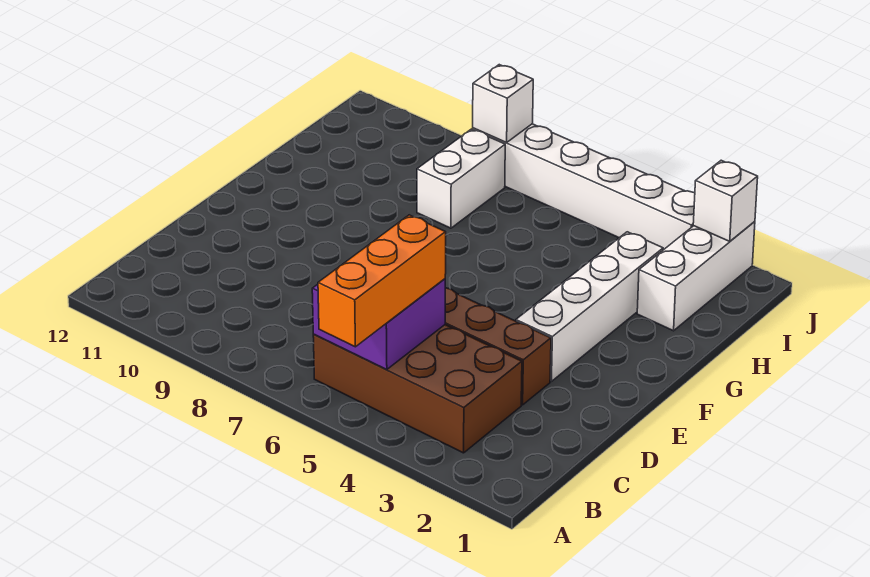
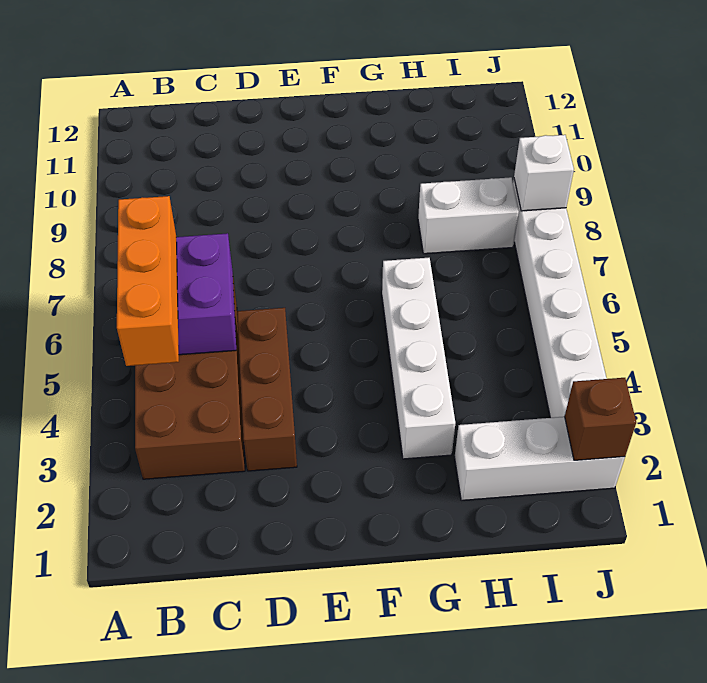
orange brick A5:C5 level 3 -> orange brick B4:B6 level 3
white brick E3:H3 level 1 -> white brick G3:G6 level 1
white brick J2 level 2 -> brown brick J2 level 2

